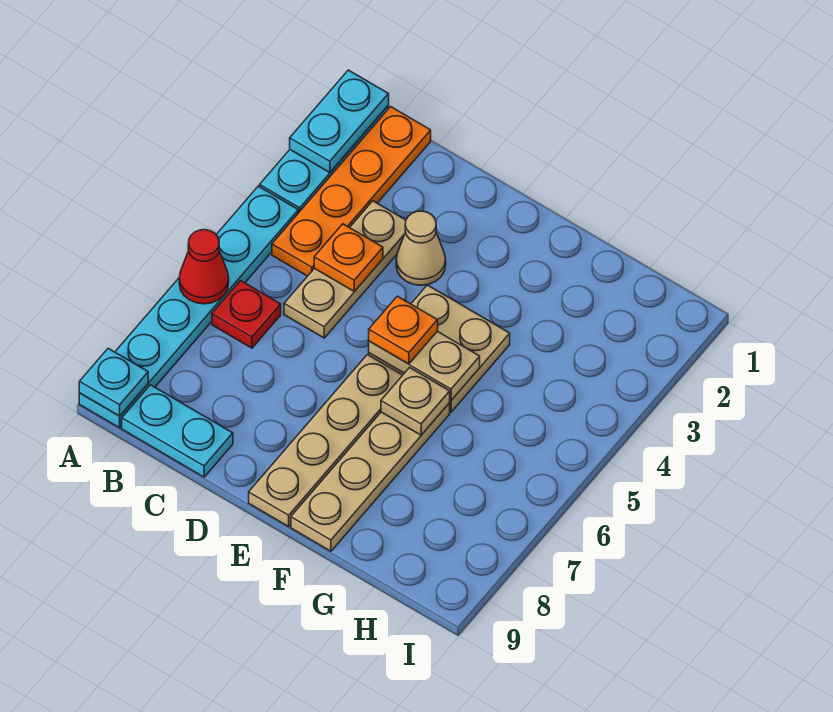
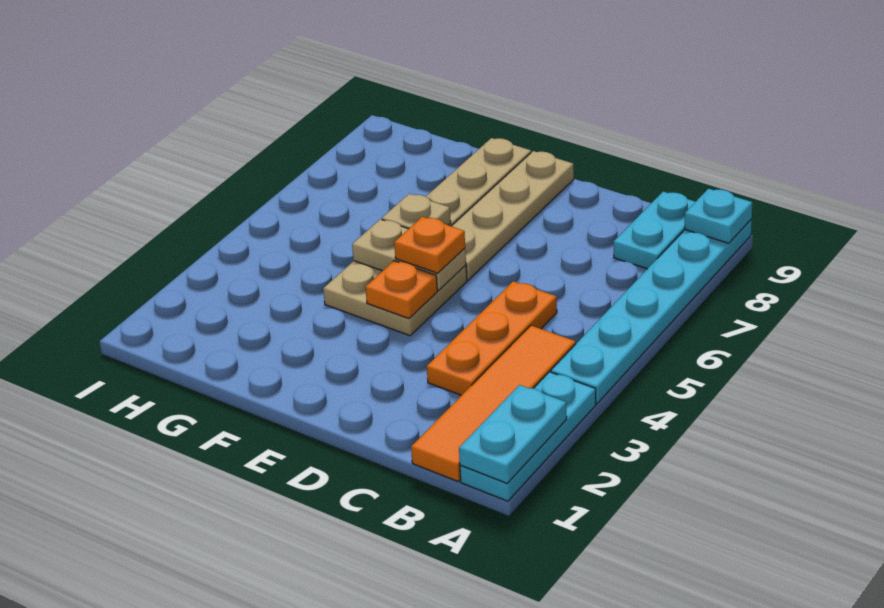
red cone A6 level 2 -> none
orange plate B1:B4 level 1 -> orange tile B1:B4 level 1
red plate B6 level 1 -> none
cyan plate B9:C9 level 1 -> cyan plate B8:B9 level 1
tan plate C3:C5 level 1 -> orange plate C3:C5 level 1
orange plate C4 level 2 -> orange plate E4 level 2
tan cone D3 level 1 -> none

